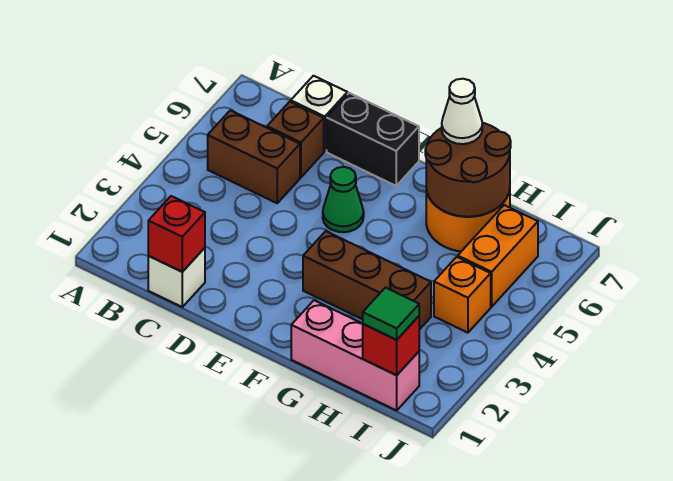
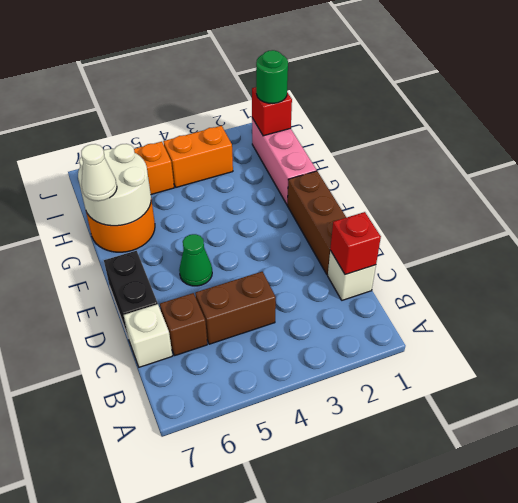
brown brick B5:C5 level 1 -> brown brick C4:C5 level 1
brown brick F3:H3 level 1 -> brown brick D1:F1 level 1
brown round brick G6:H7 level 2 -> white round brick G6:H7 level 2
green tile I1 level 3 -> green round brick I1 level 3
orange brick I4 level 1 -> orange brick I3:I4 level 1

